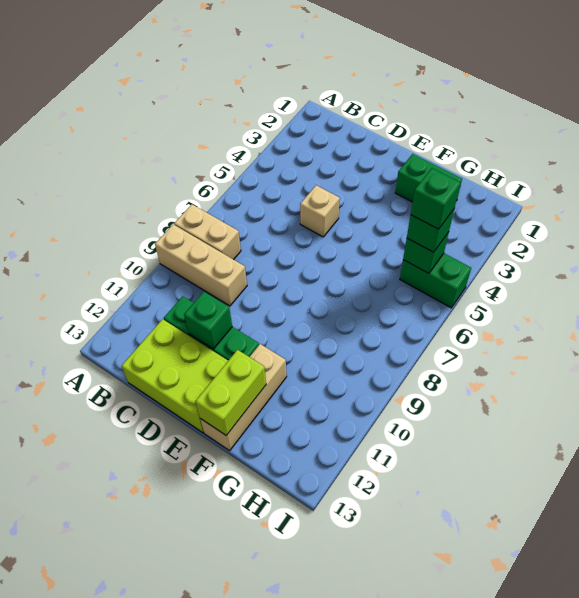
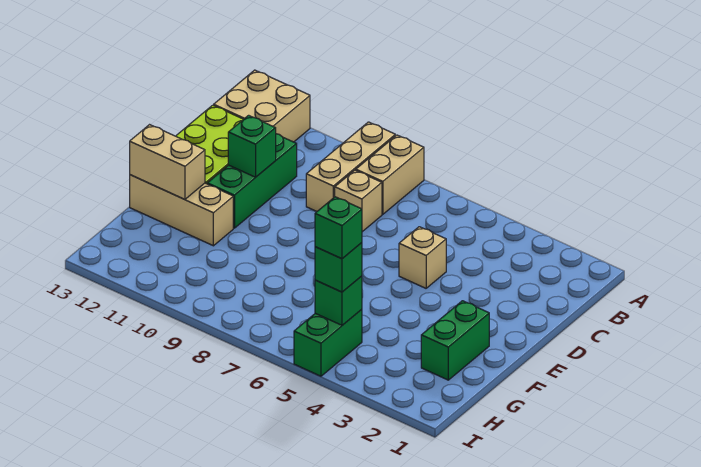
none -> tan brick A12:B13 level 1
none -> tan brick C8 level 1
lime brick F12:F13 level 2 -> tan brick F12:F13 level 2

